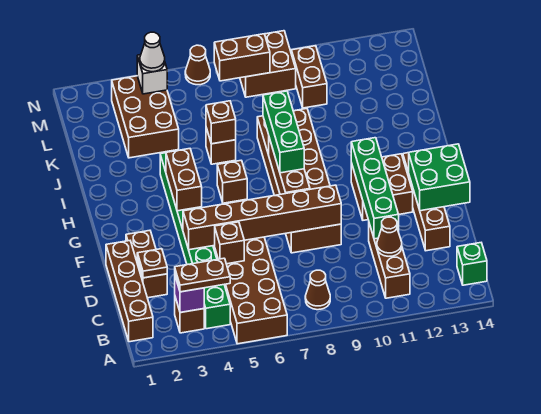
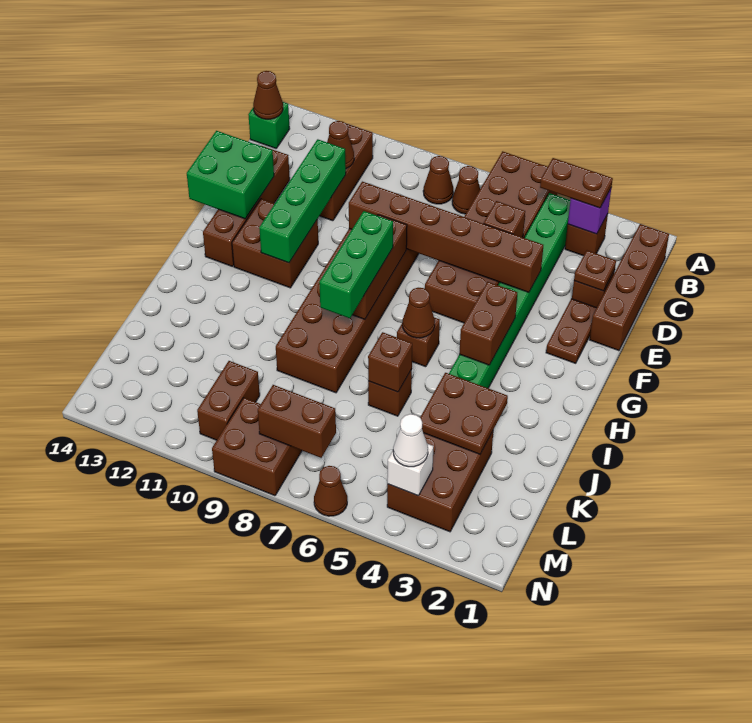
none -> brown cone B7 level 1
none -> brown cone B14 level 2
none -> brown cone H6 level 2
none -> brown plate J3:K4 level 2

